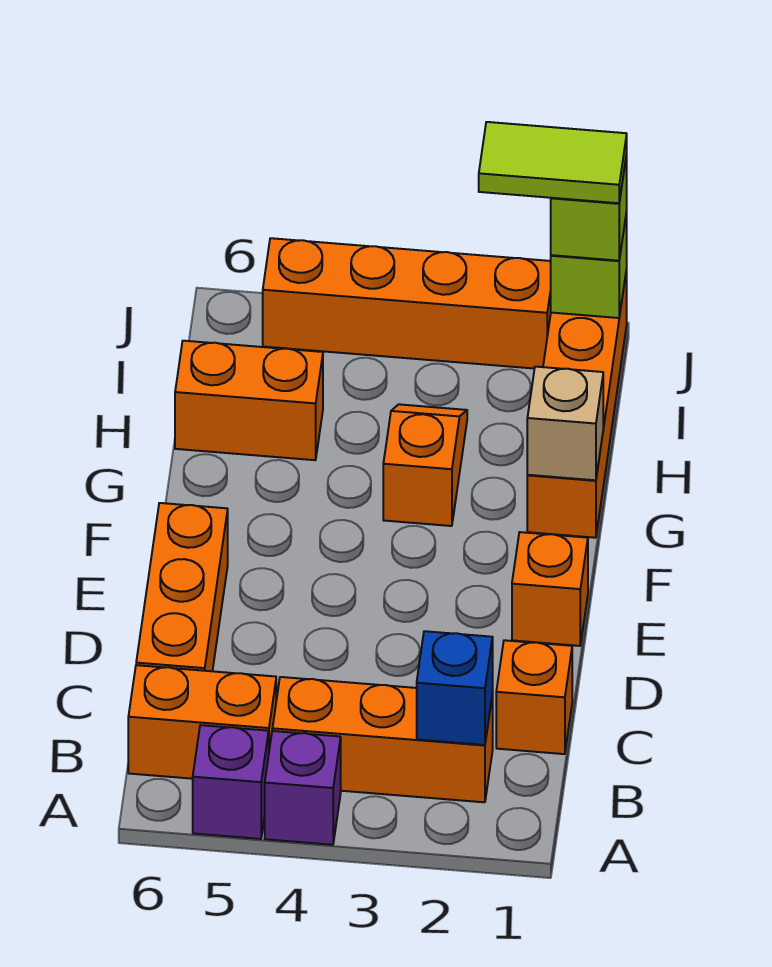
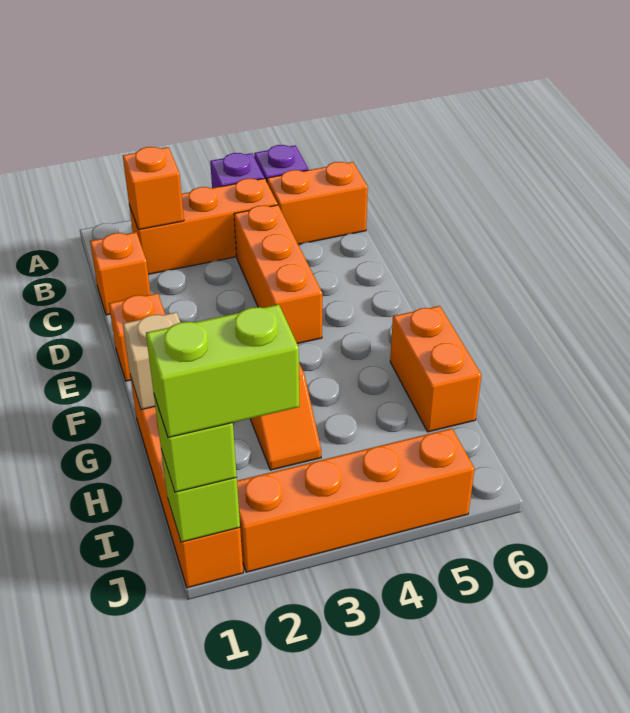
blue brick B2 level 2 -> orange brick B2 level 2
orange brick C6:E6 level 1 -> orange brick C4:E4 level 1
orange brick H5:H6 level 1 -> orange brick G6:H6 level 1
lime tile J1:J2 level 4 -> lime brick J1:J2 level 4

